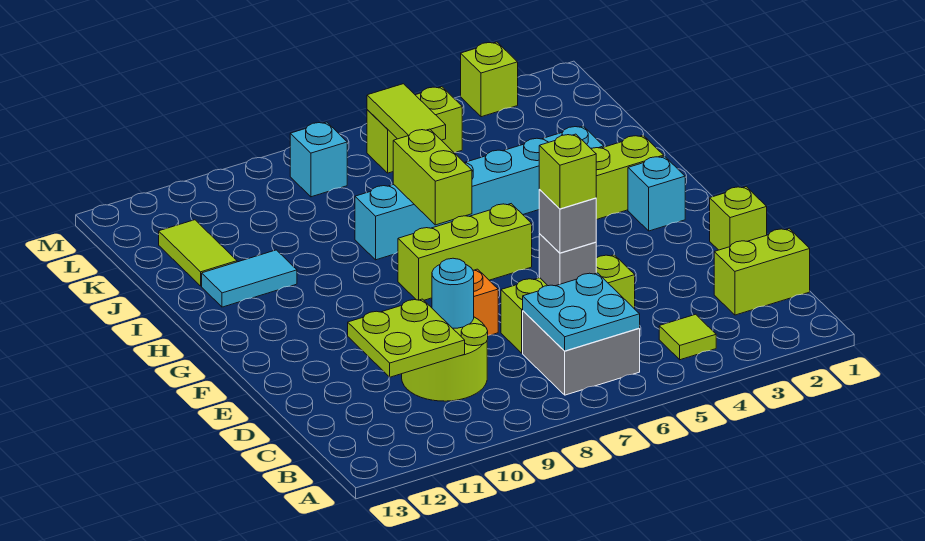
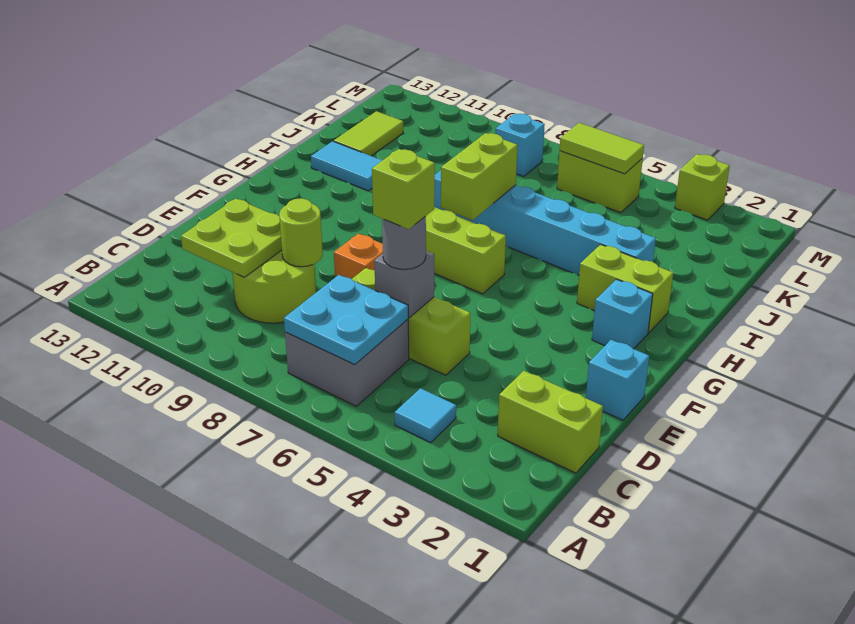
lime tile B4 level 1 -> cyan tile B4 level 1
grey brick D6 level 3 -> grey round brick D6 level 3
cyan round brick D9 level 2 -> lime round brick D9 level 2
lime brick E1 level 1 -> cyan brick E1 level 1
lime tile K6:L6 level 2 -> lime tile L5:L6 level 2

